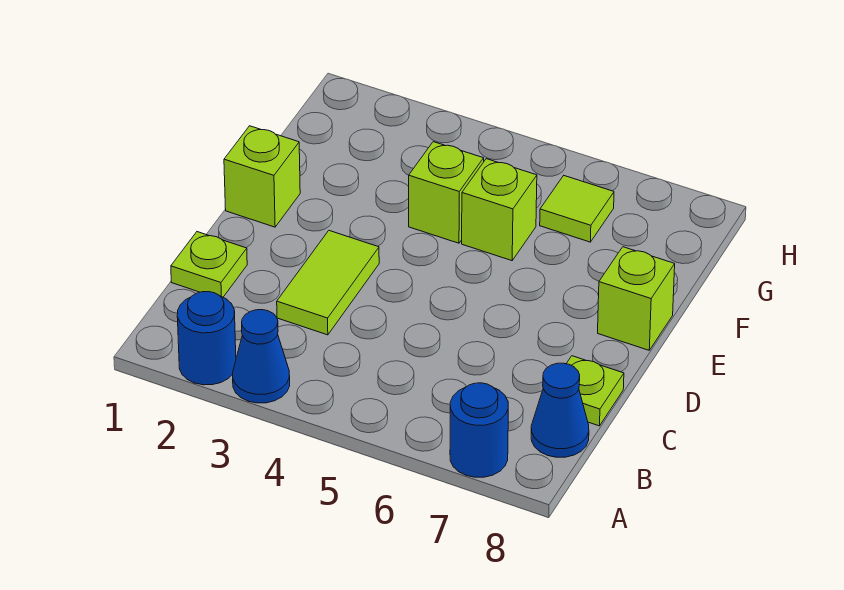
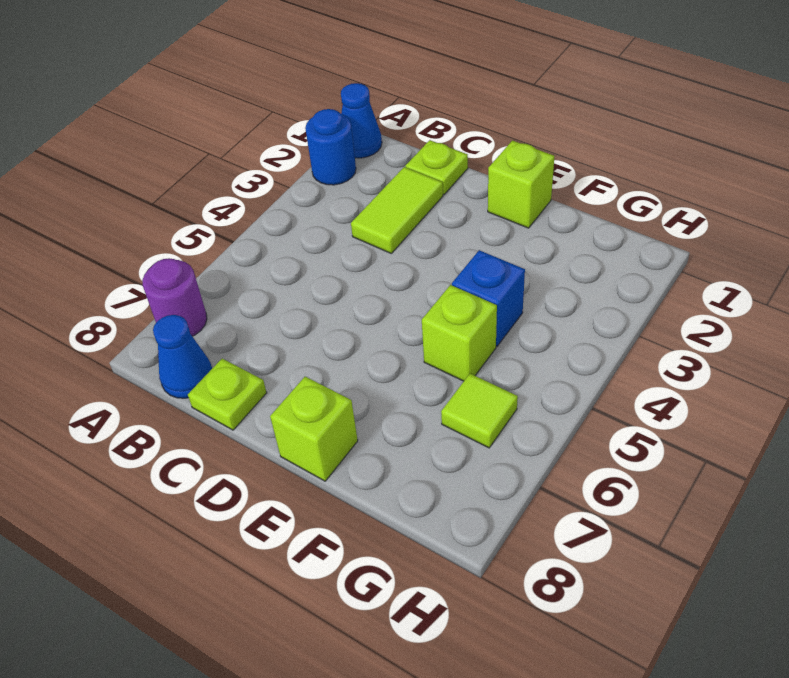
blue cone A3 level 1 -> blue cone A1 level 1
blue round brick A7 level 1 -> purple round brick A7 level 1
lime tile C3:D3 level 1 -> lime tile C2:C3 level 1
lime brick F4 level 1 -> blue brick F4 level 1

